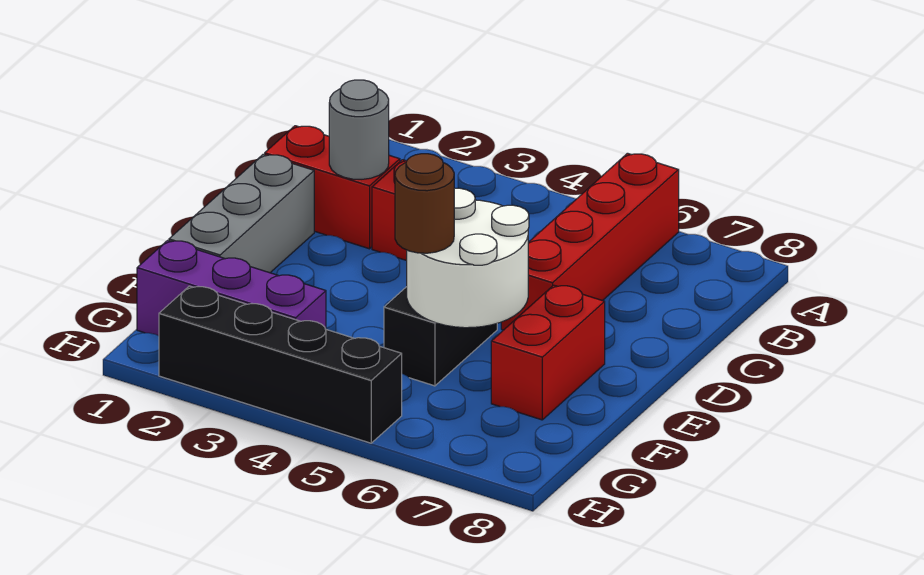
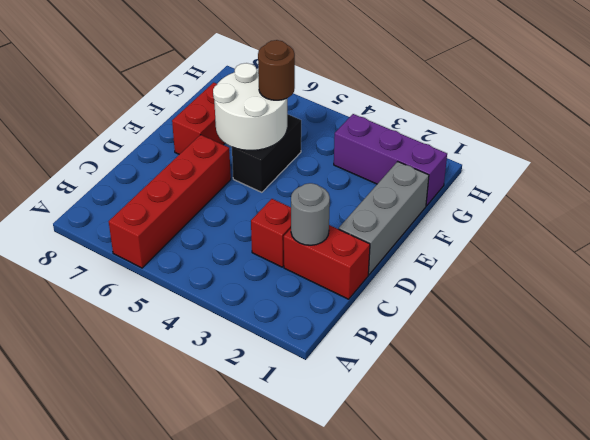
black brick H2:H5 level 1 -> none

